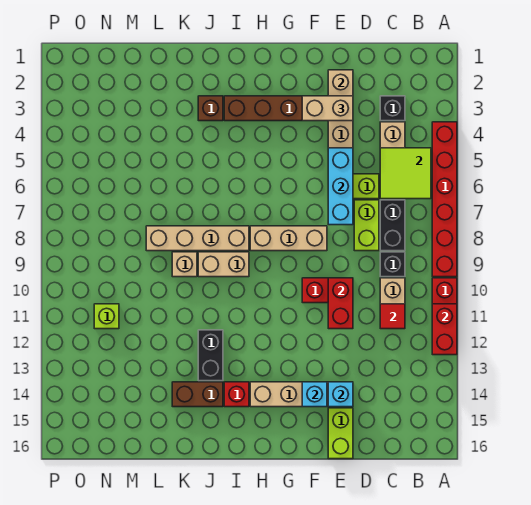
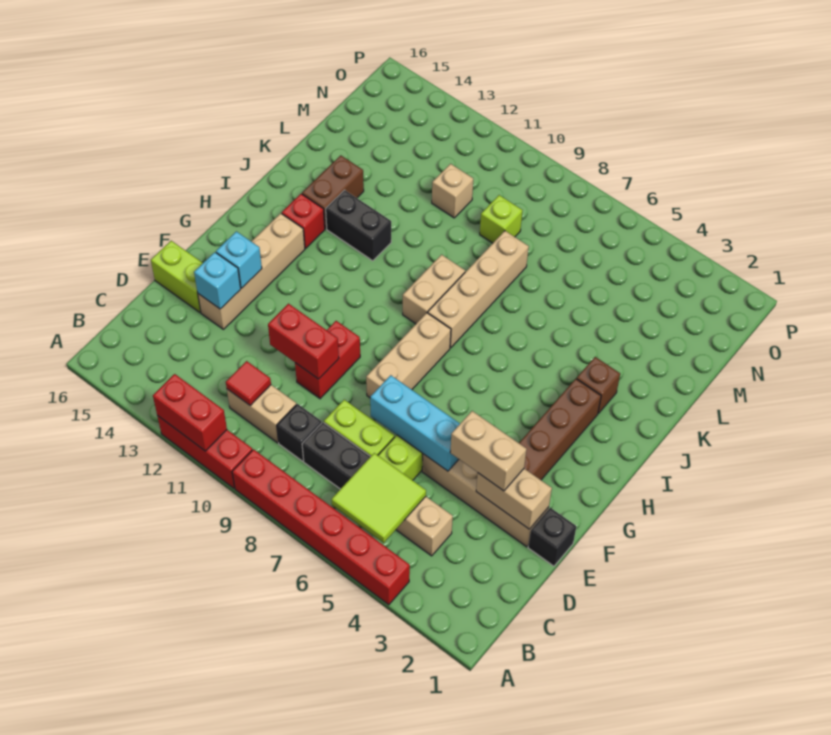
black brick C3 level 1 -> black brick E1 level 1
tan brick E3:F3 level 3 -> tan brick E3:E4 level 3
tan brick K9 level 1 -> tan brick M11 level 1
lime brick N11 level 1 -> lime brick M9 level 1

